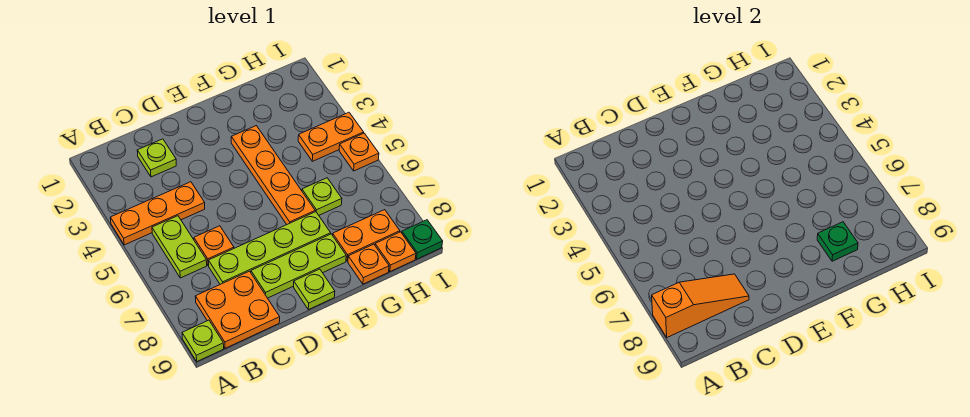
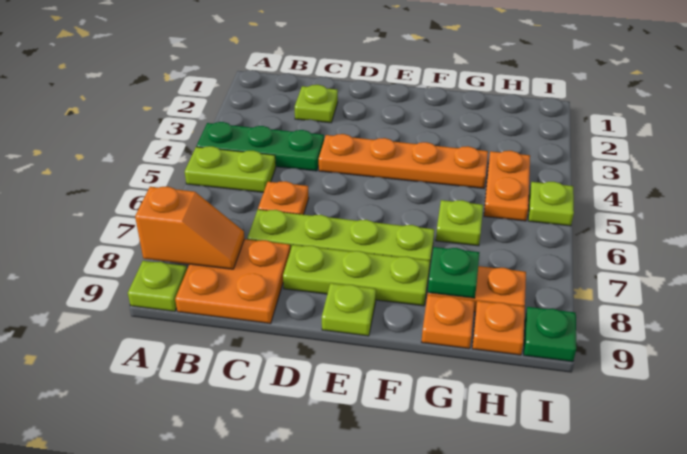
orange plate A4:C4 level 1 -> green plate A4:C4 level 1
orange slope A8:C8 level 2 top A -> orange slope A8:B8 level 2 top A
lime plate B5:B6 level 1 -> lime plate A5:B5 level 1
orange plate F3:F6 level 1 -> orange plate D4:G4 level 1
orange plate H4:I4 level 1 -> orange plate H4:H5 level 1
orange plate I5 level 1 -> lime plate I5 level 1

